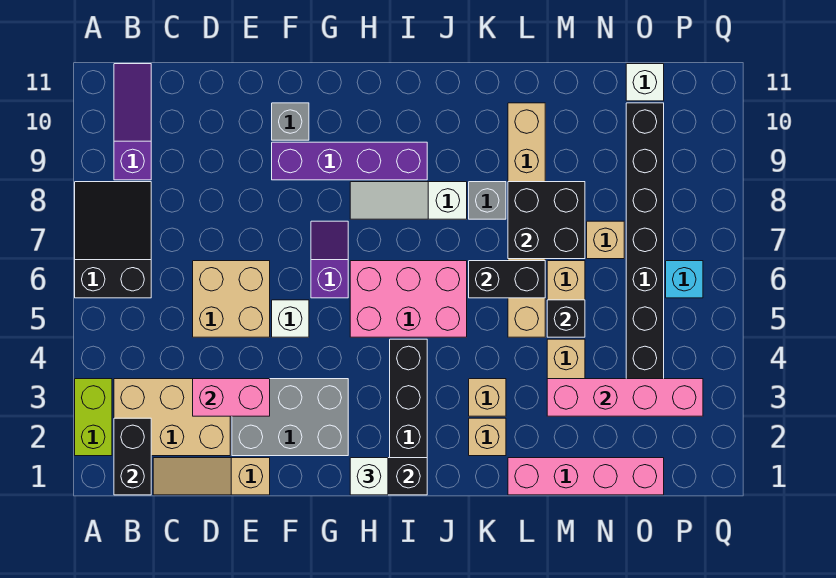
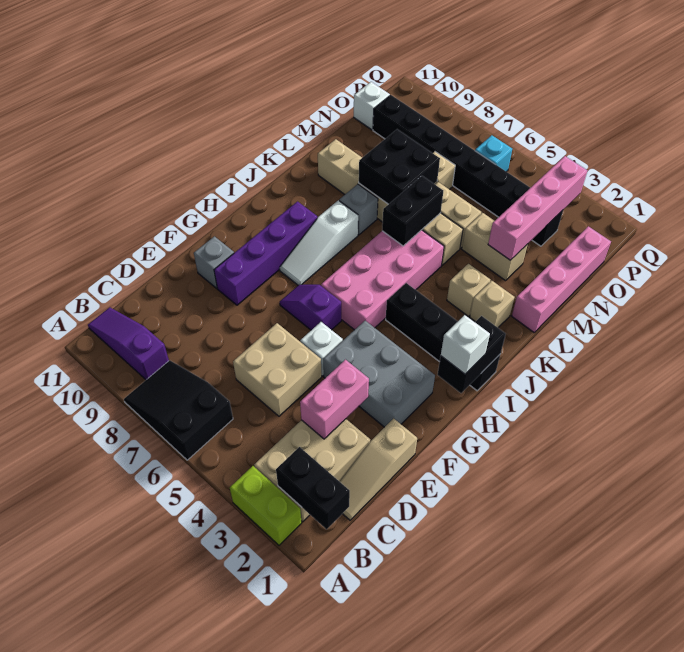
grey brick E2:G3 level 1 -> grey brick F2:G4 level 1
pink brick H5:J6 level 1 -> pink brick H5:K6 level 1
black brick M5 level 2 -> none

